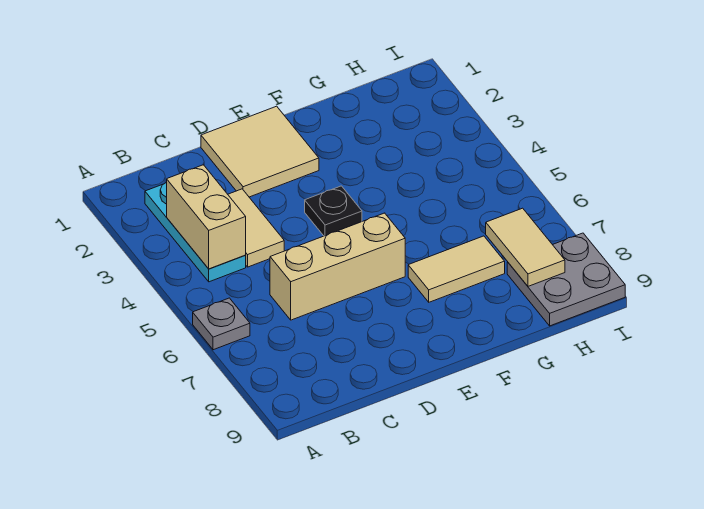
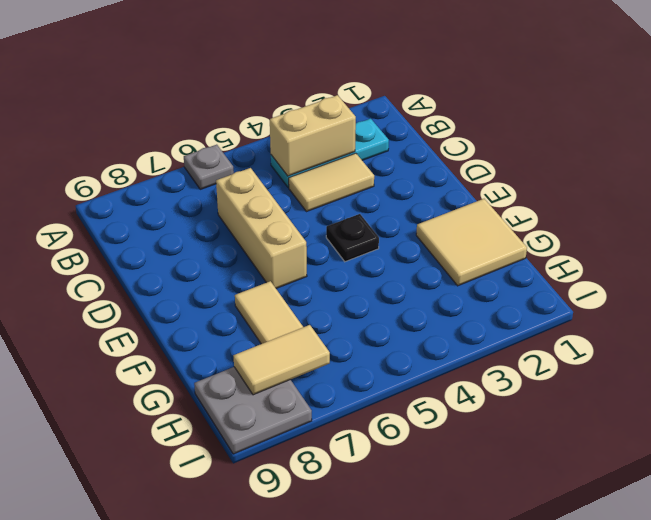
tan tile D1:E2 level 1 -> tan tile F1:G2 level 1

